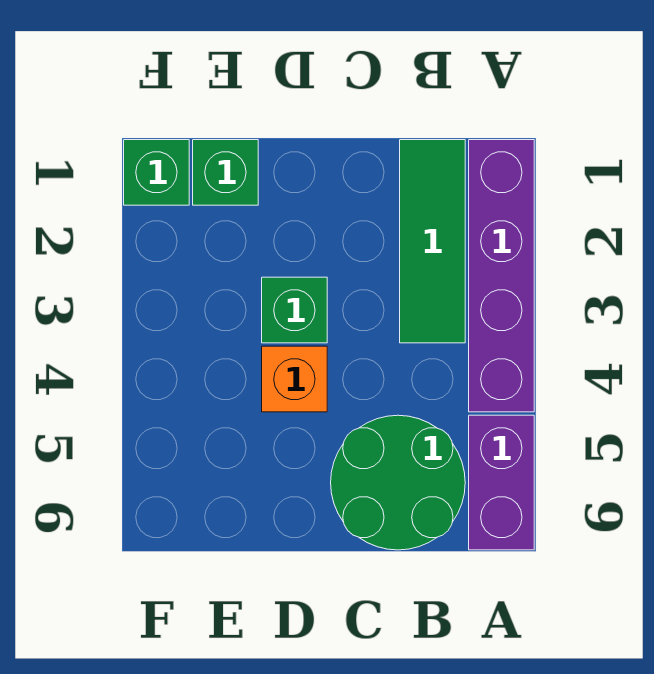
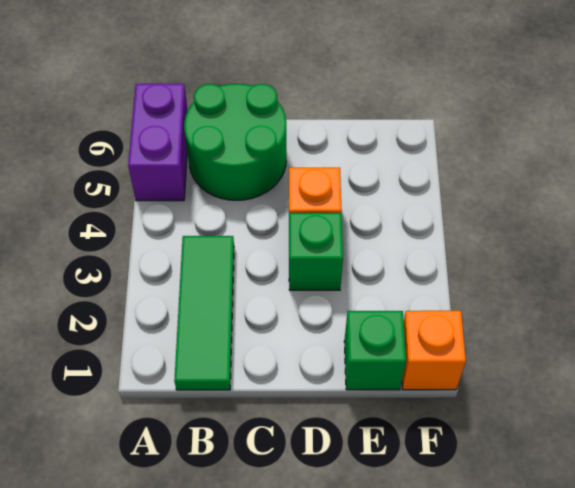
purple brick A1:A4 level 1 -> none
green brick F1 level 1 -> orange brick F1 level 1

